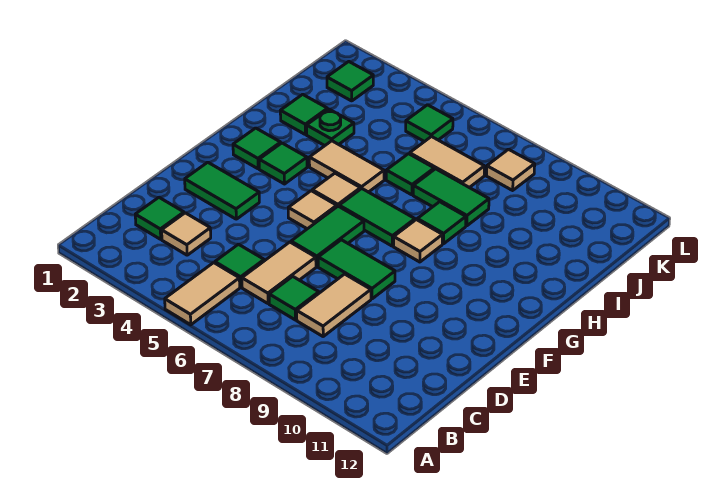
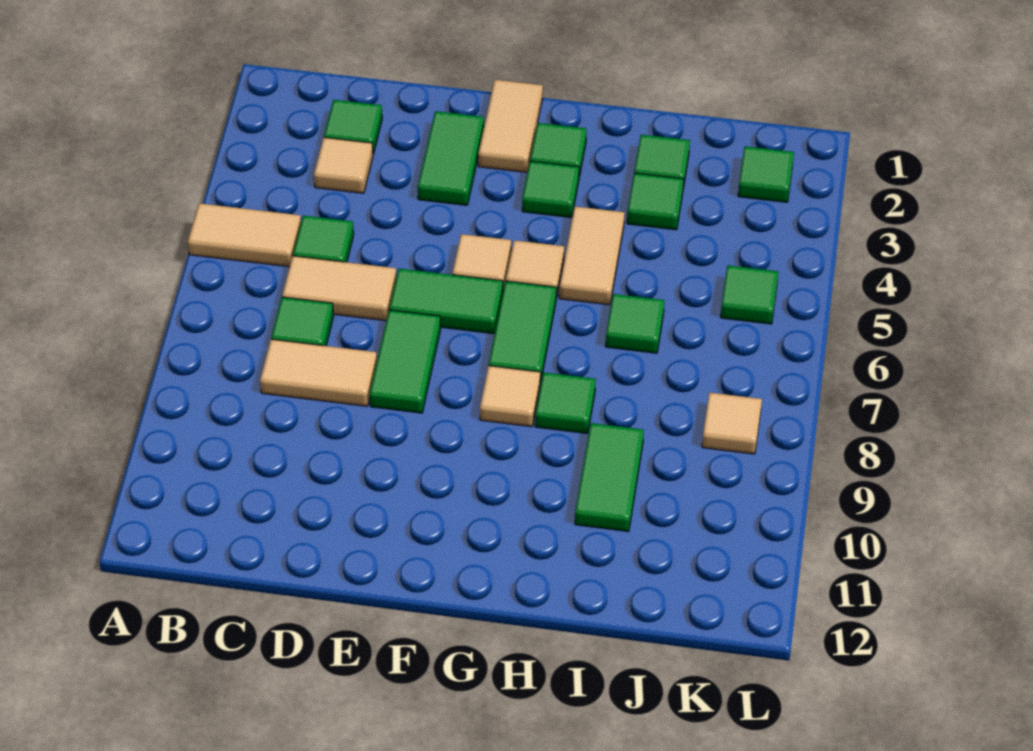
green plate I3 level 1 -> green tile I3 level 1
green tile I7:I8 level 1 -> green tile I9:I10 level 1
tan tile J6:J7 level 1 -> tan tile F1:F2 level 1

